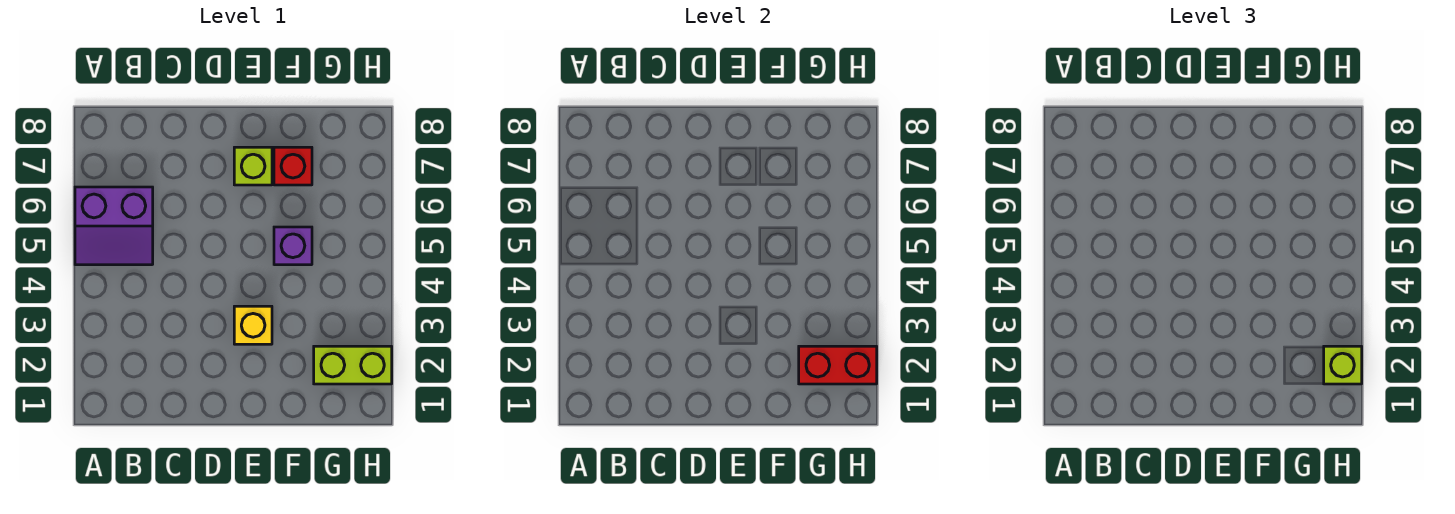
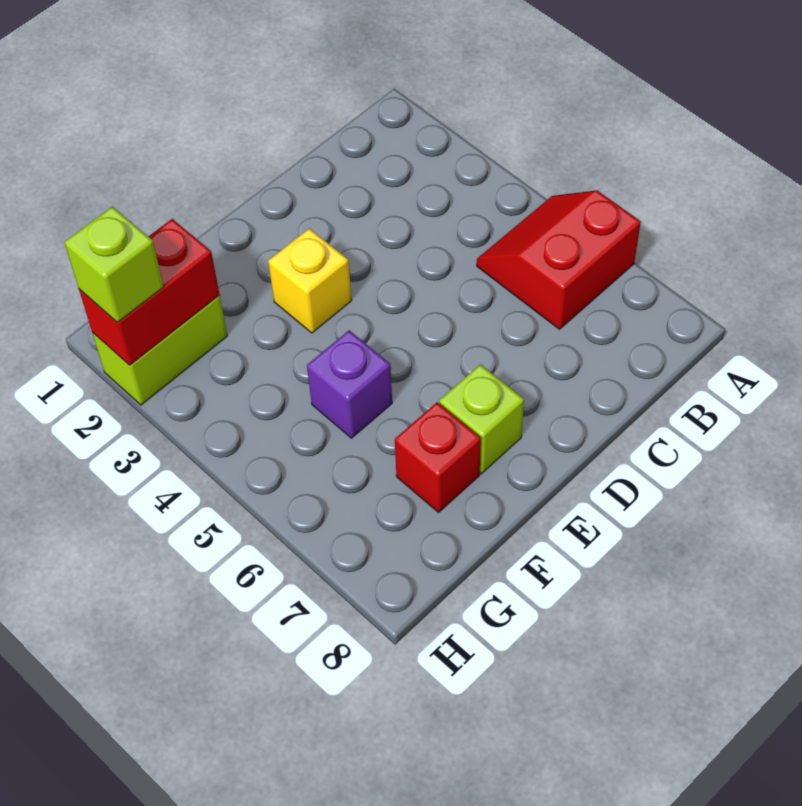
purple slope A5:B6 level 1 top 6 -> red slope A5:B6 level 1 top 6

